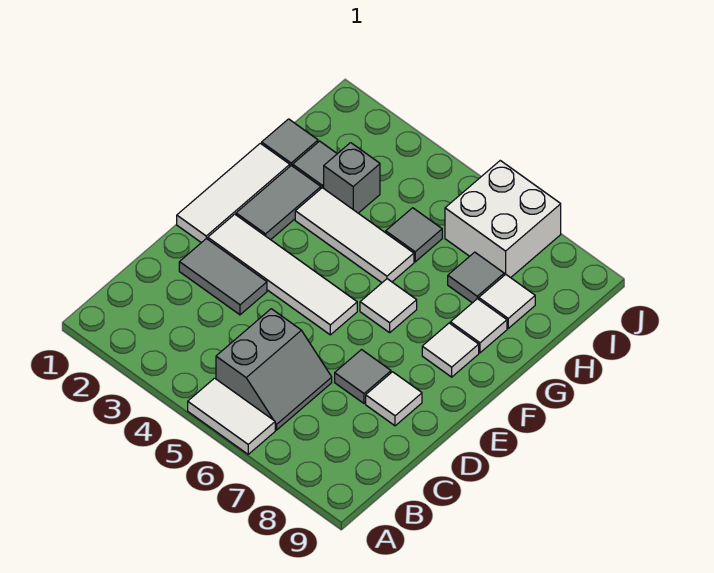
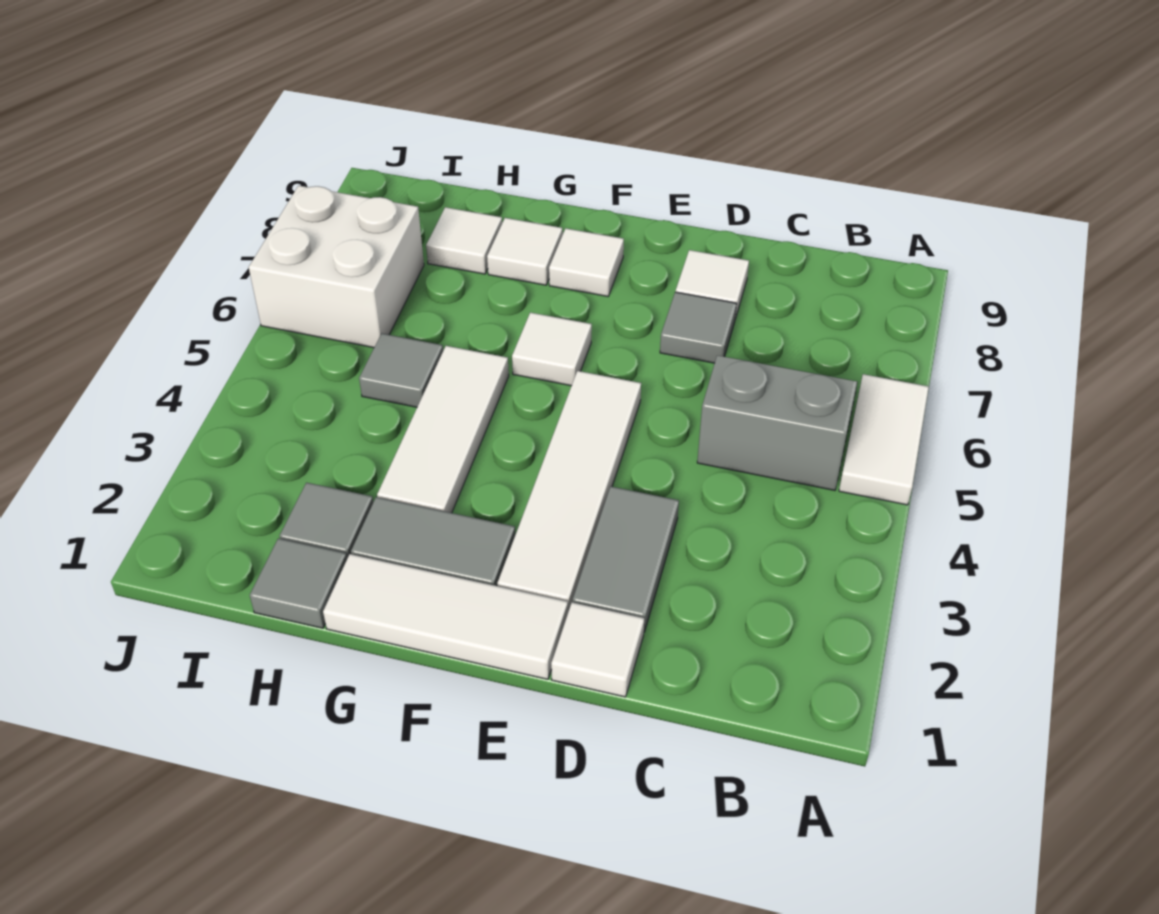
none -> white tile D1 level 1
grey brick H3 level 1 -> none
grey tile H7 level 1 -> none

